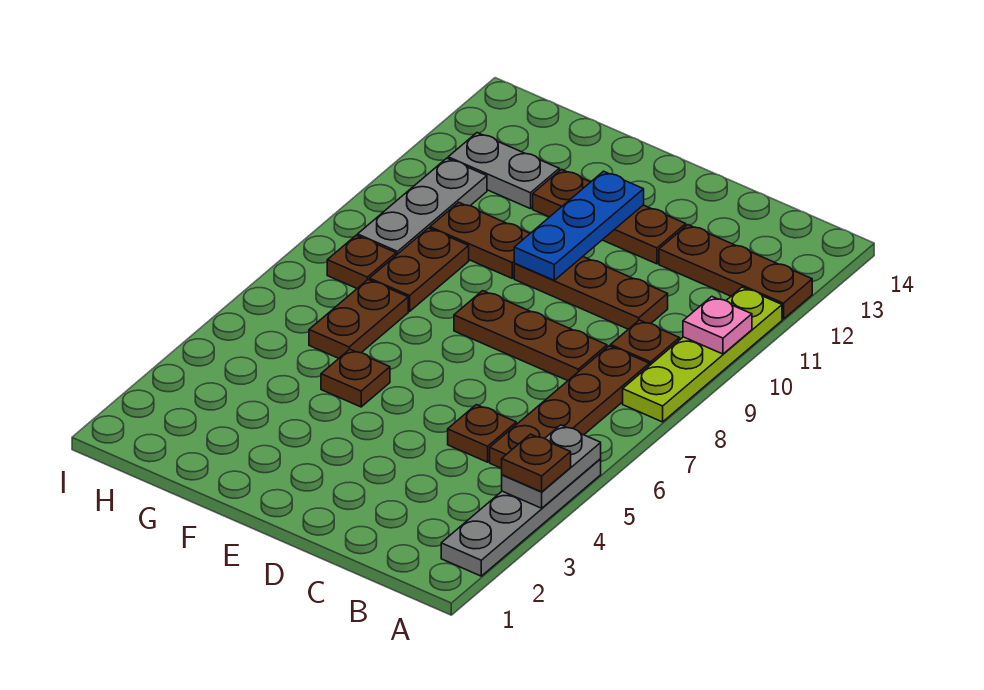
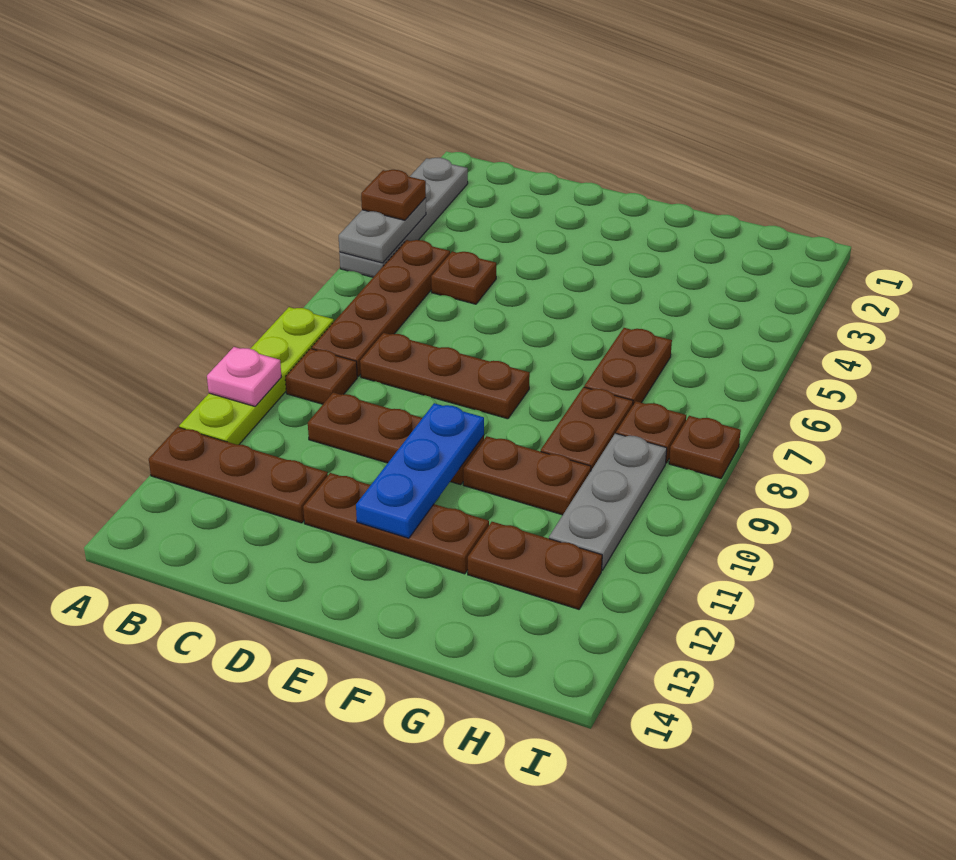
brown plate F5 level 1 -> brown plate I8 level 1
grey plate G12:H12 level 1 -> brown plate G12:H12 level 1

